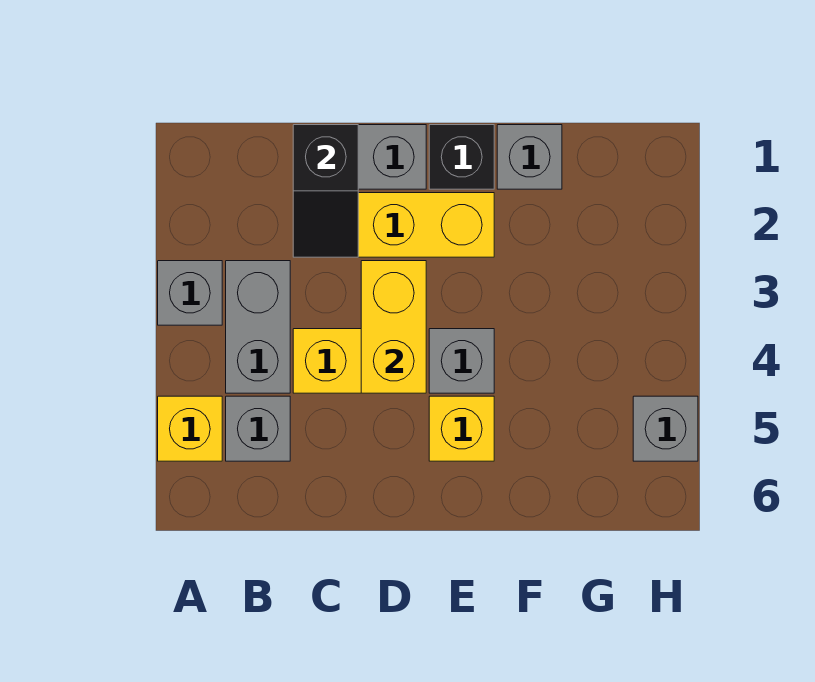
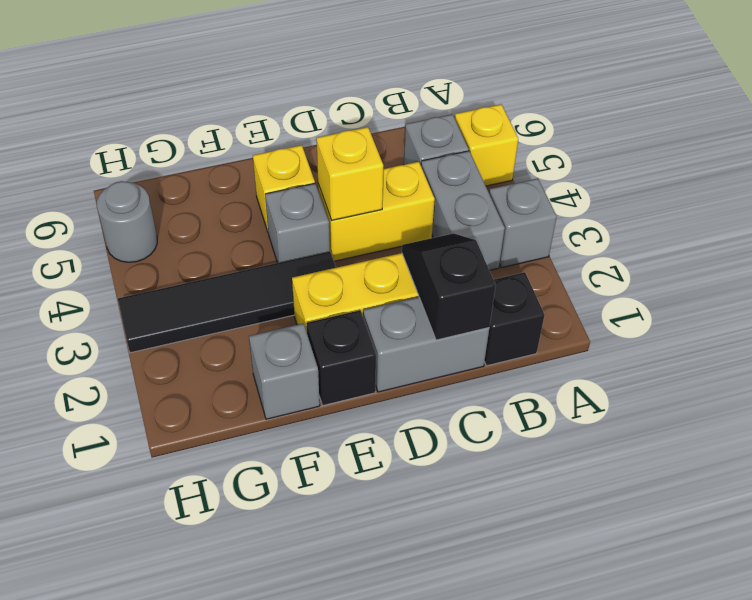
none -> black brick B1 level 1
yellow brick D3:D4 level 2 -> yellow brick D4 level 2
none -> black tile E3:H3 level 1
grey brick H5 level 1 -> grey round brick H5 level 1

